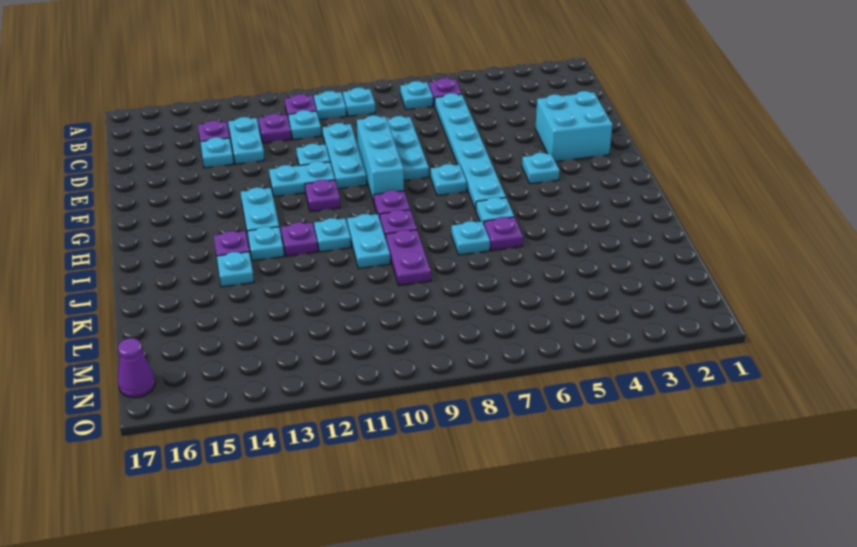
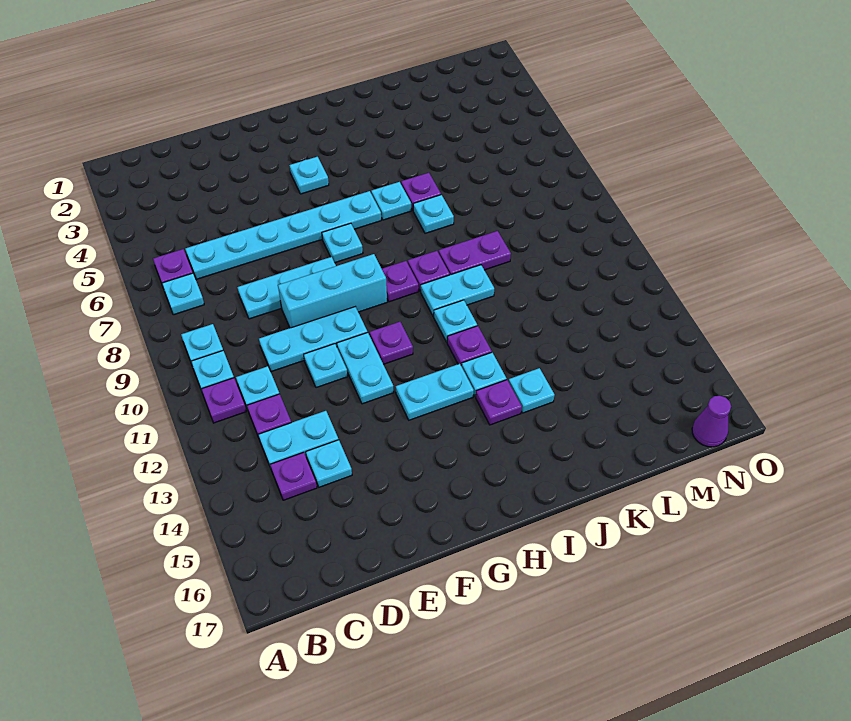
cyan brick E2:F3 level 1 -> none

